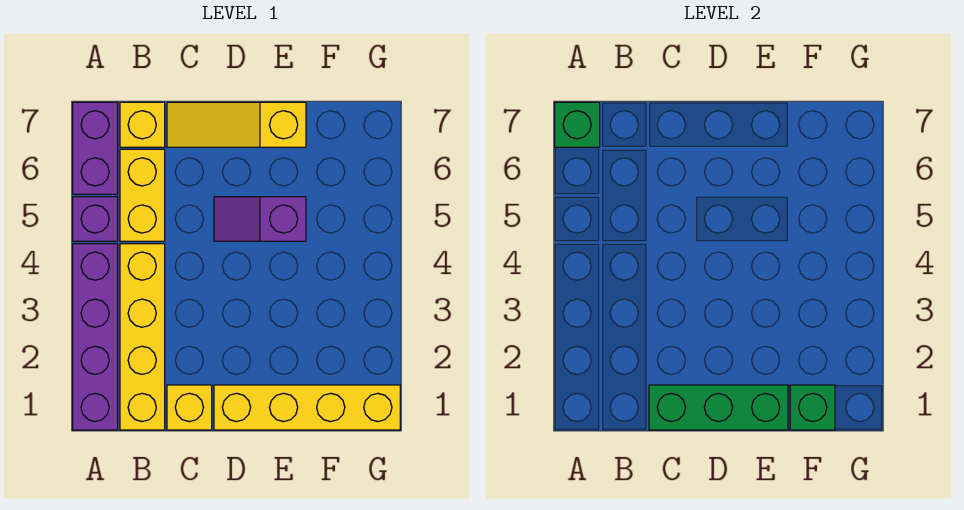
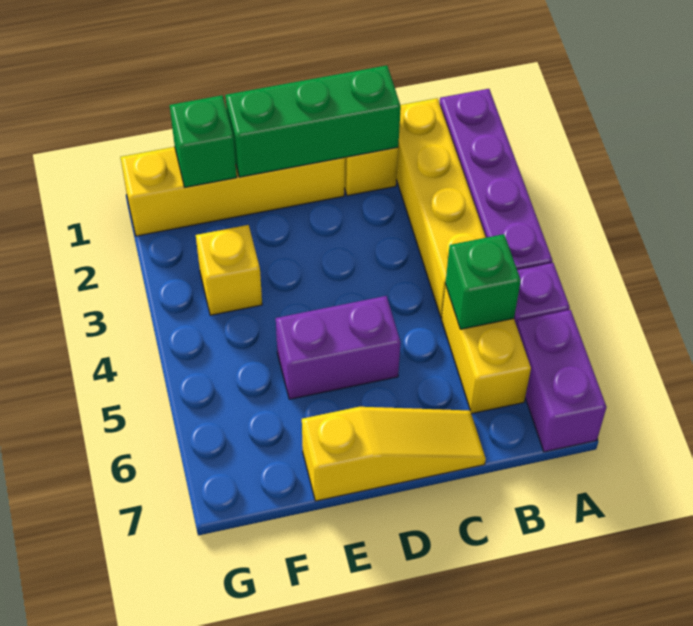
green brick A7 level 2 -> green brick B5 level 2
yellow brick B7 level 1 -> yellow brick F3 level 1
purple slope D5:E5 level 1 top E -> purple brick D5:E5 level 1

